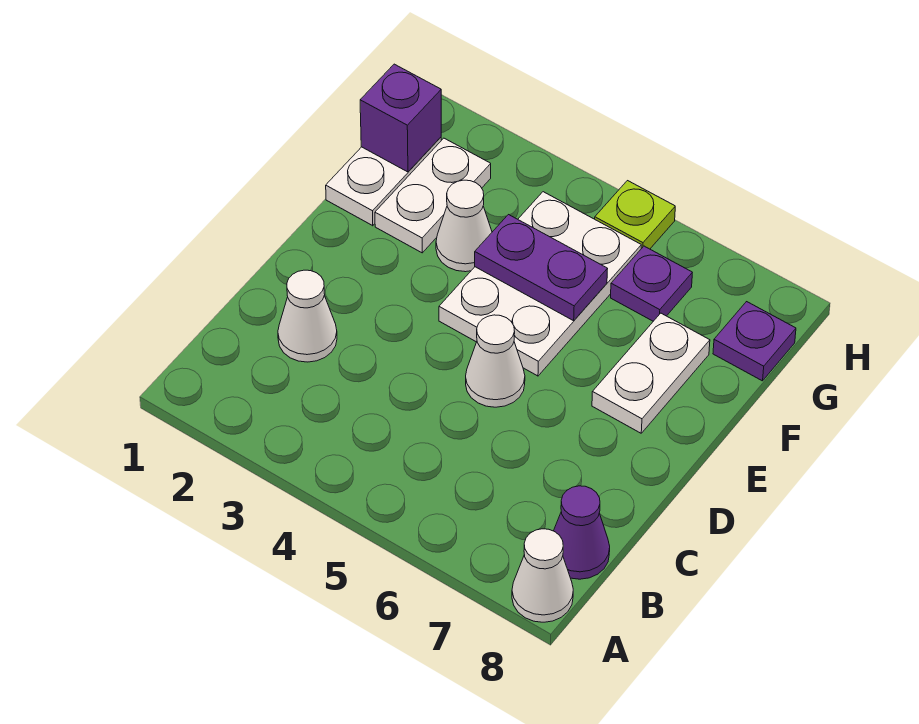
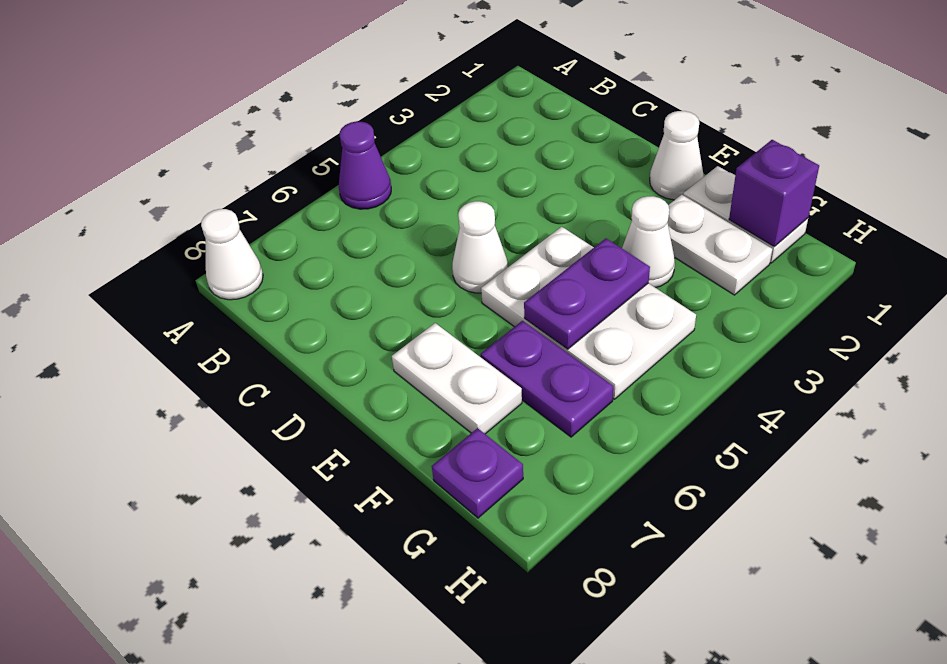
purple cone B8 level 1 -> purple cone A5 level 1
white cone C2 level 1 -> white cone E1 level 1
purple plate G6 level 1 -> purple plate F6:G6 level 1
lime plate H5 level 1 -> none

